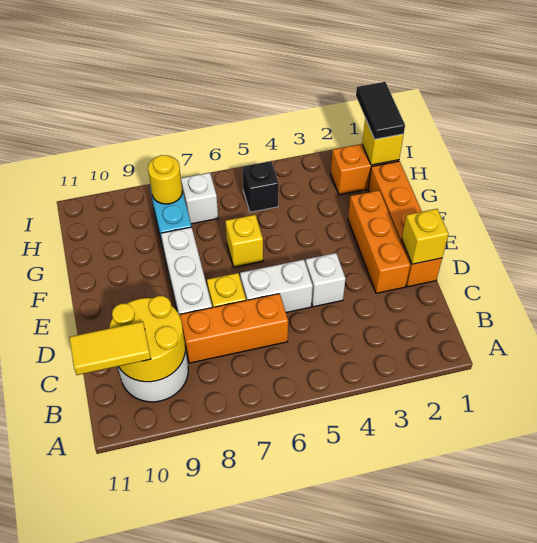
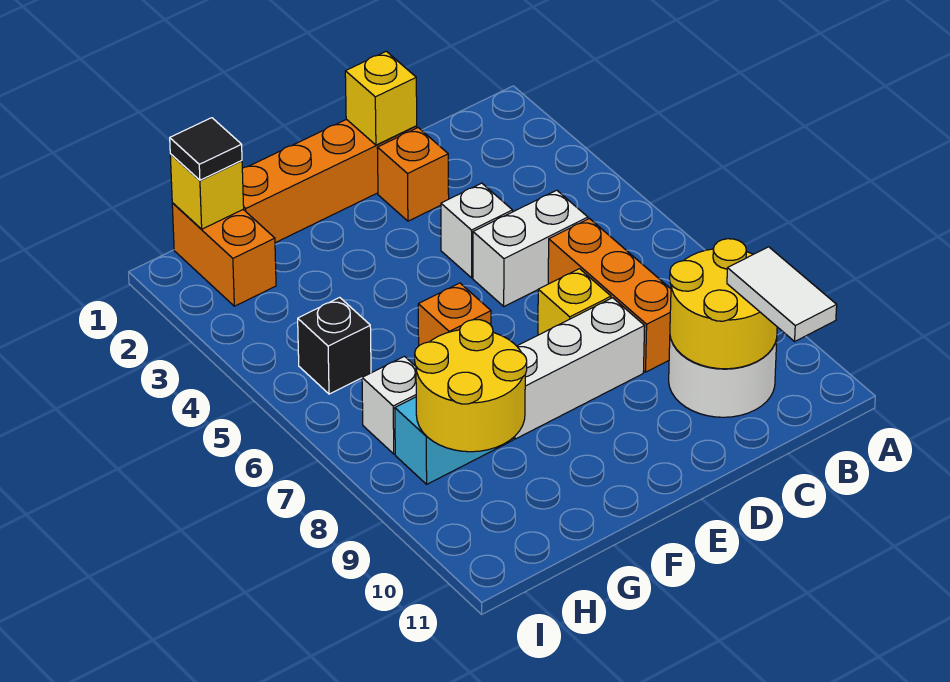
yellow tile B10:B11 level 3 -> white tile B10:B11 level 3
orange brick D2:F2 level 1 -> orange brick D2 level 1
white brick D5:D6 level 1 -> white brick C5:D5 level 1
yellow brick F6 level 1 -> orange brick F6 level 1
black tile H1:I1 level 3 -> black tile H1 level 3
yellow round brick H8 level 2 -> yellow round brick G8:H9 level 2

